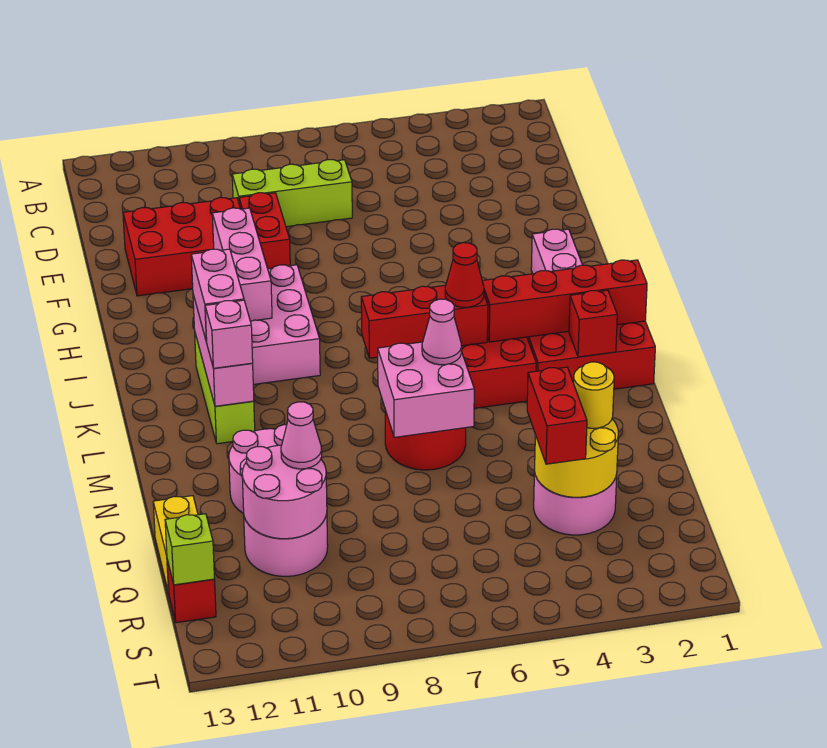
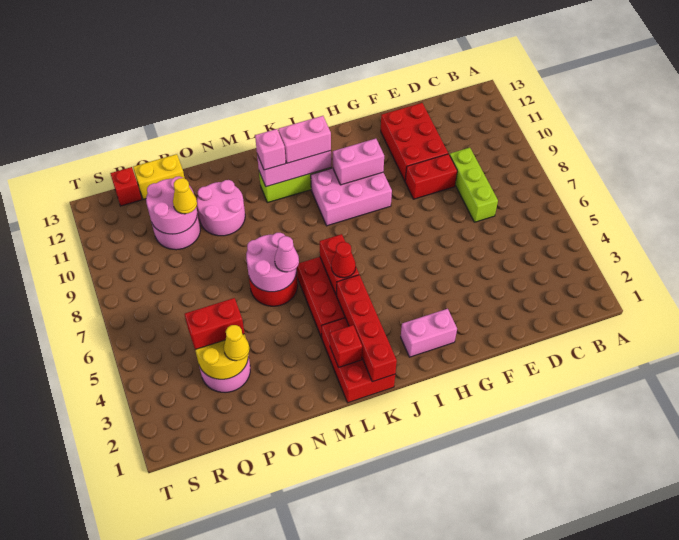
pink brick G10:I10 level 2 -> pink brick H10:I10 level 2
red brick K5:K7 level 2 -> red brick K5:K6 level 2
pink brick M6:N7 level 2 -> pink round brick M6:N7 level 2
yellow round brick P3 level 3 -> yellow cone P3 level 3
pink cone P10 level 3 -> yellow cone P10 level 3
lime brick R13 level 2 -> none

